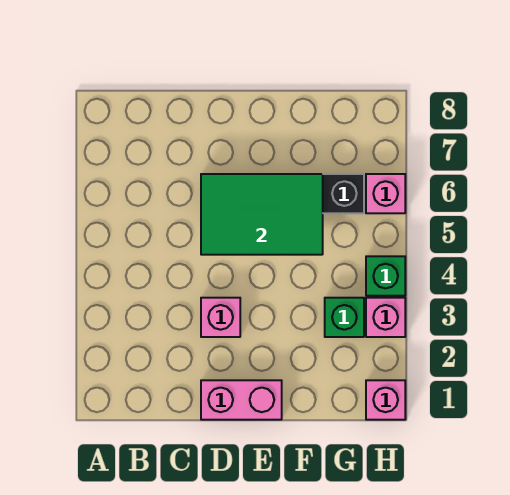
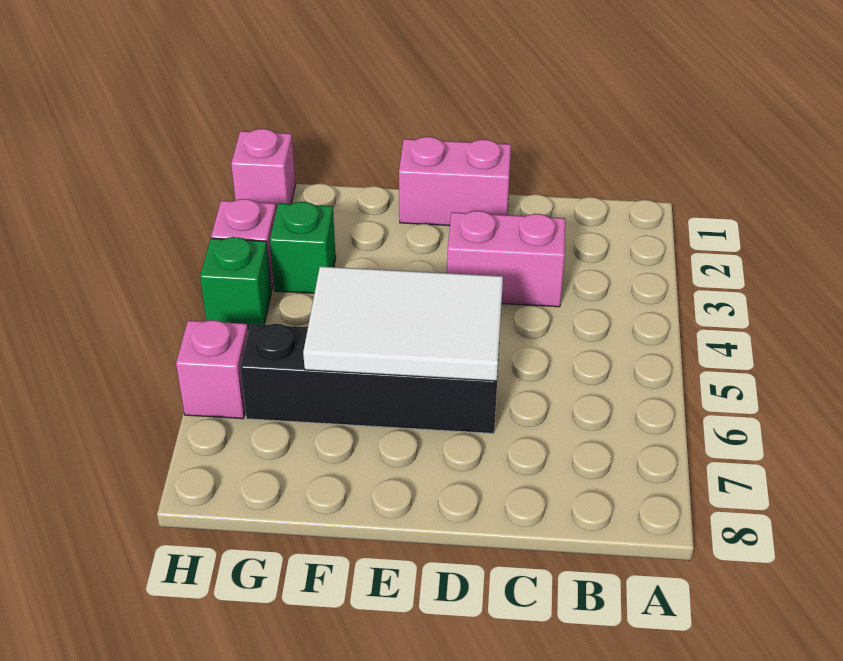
pink brick D3 level 1 -> pink brick C3:D3 level 1
green tile D5:F6 level 2 -> white tile D5:F6 level 2

